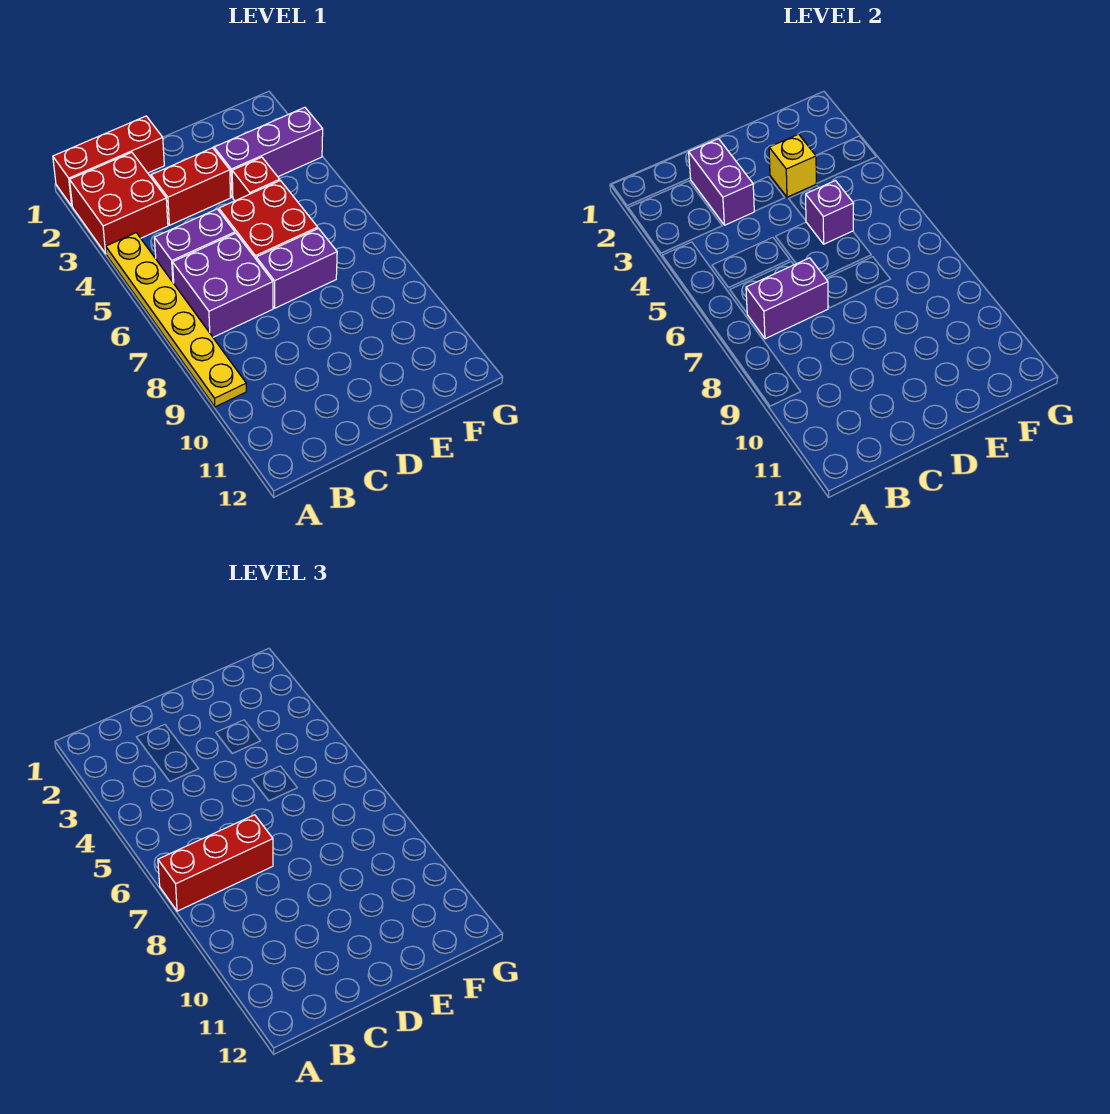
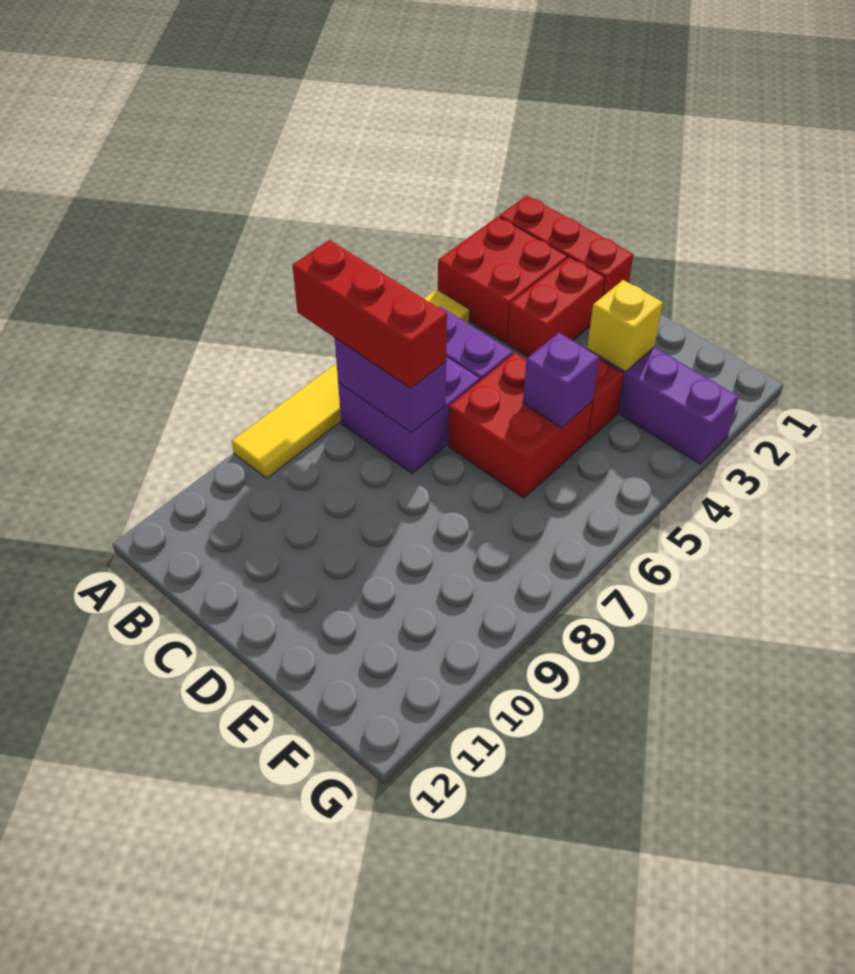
yellow plate A4:A9 level 1 -> yellow tile A4:A9 level 1
purple brick C2:C3 level 2 -> none
red brick C3:D3 level 1 -> red brick C2:C3 level 1
purple brick D7:E7 level 1 -> none

